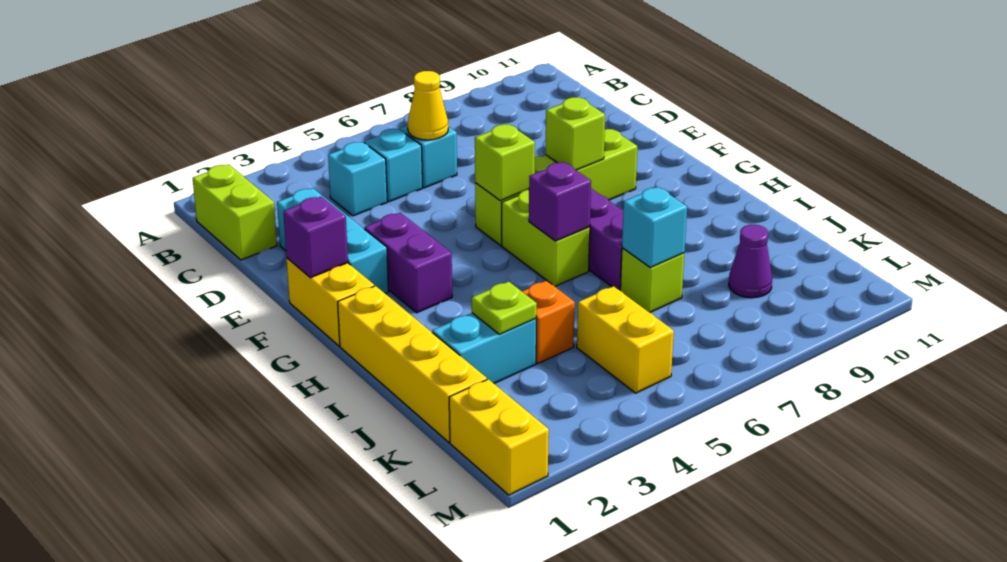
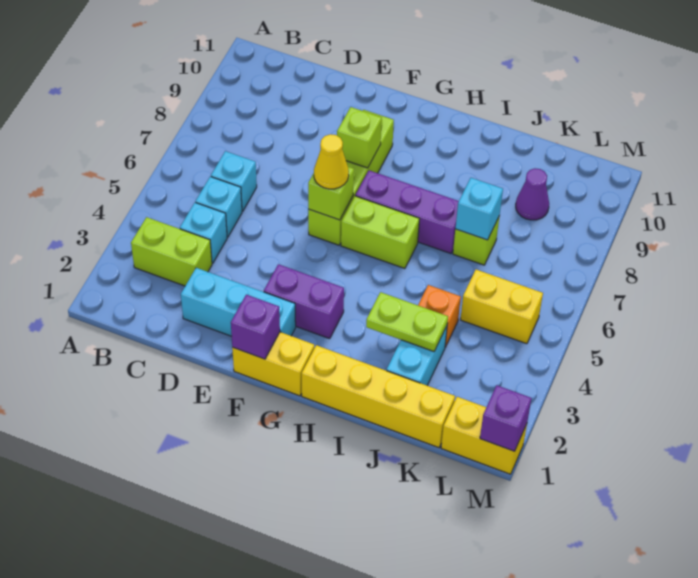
lime brick B1:C1 level 1 -> lime brick B3:C3 level 1
yellow cone C6 level 2 -> yellow cone F6 level 3
purple brick H6 level 2 -> purple brick M1 level 2
lime plate J3 level 2 -> lime plate I3:J3 level 2

